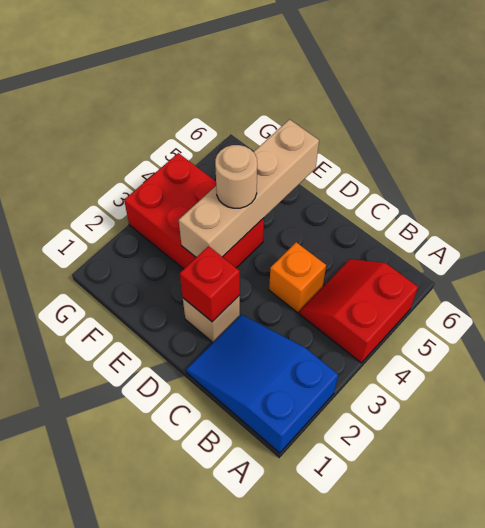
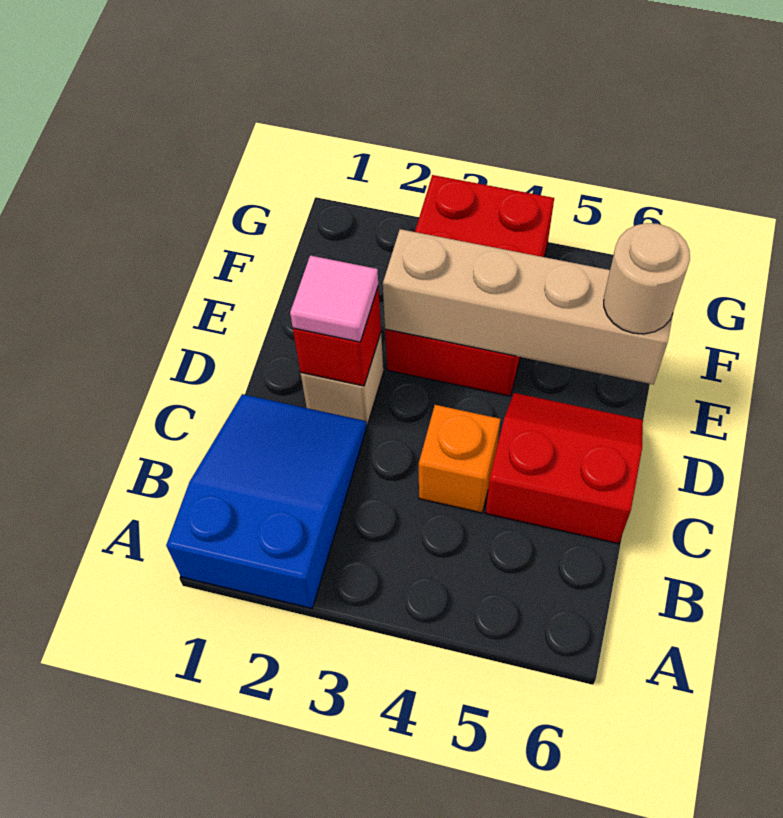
red slope A4:B5 level 1 top A -> red slope C5:D6 level 1 top C
none -> pink tile D2 level 3
tan round brick E4 level 3 -> tan round brick E6 level 3

